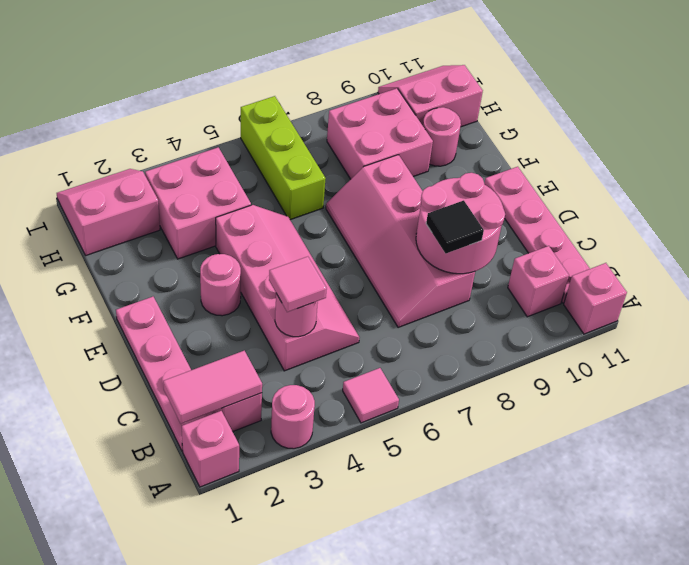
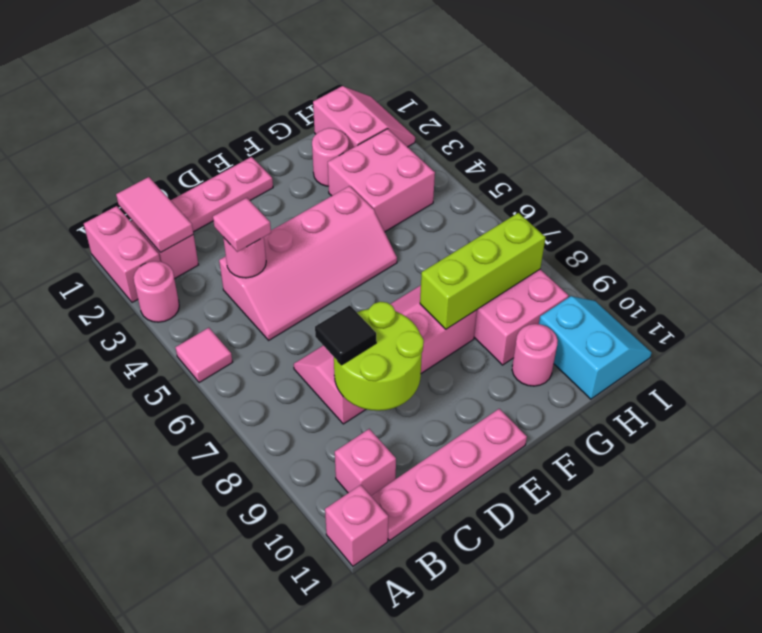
pink brick A1 level 1 -> pink brick A1:A2 level 1
pink round brick C8:D9 level 2 -> lime round brick C8:D9 level 2
pink round brick E3 level 1 -> pink round brick G2 level 1
lime brick G6:I6 level 1 -> lime brick F8:H8 level 2
pink slope H10:I11 level 1 top H -> cyan slope H10:I11 level 1 top H

